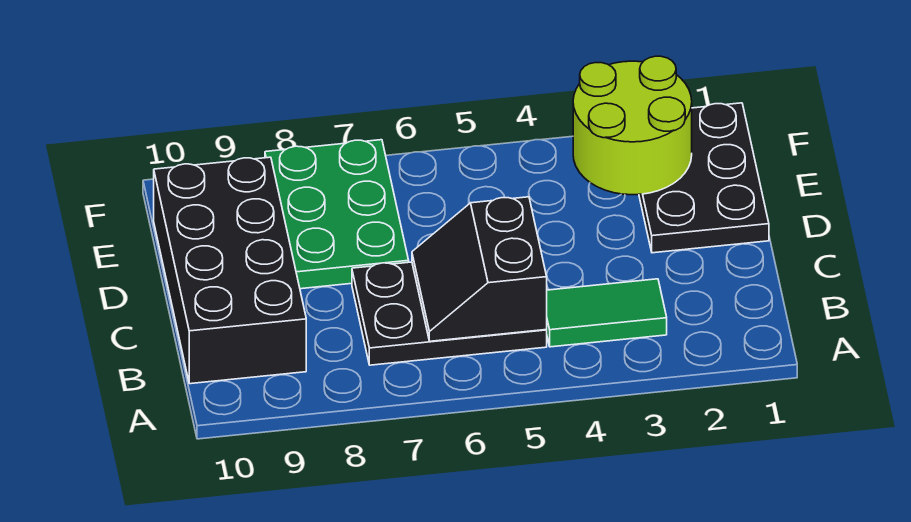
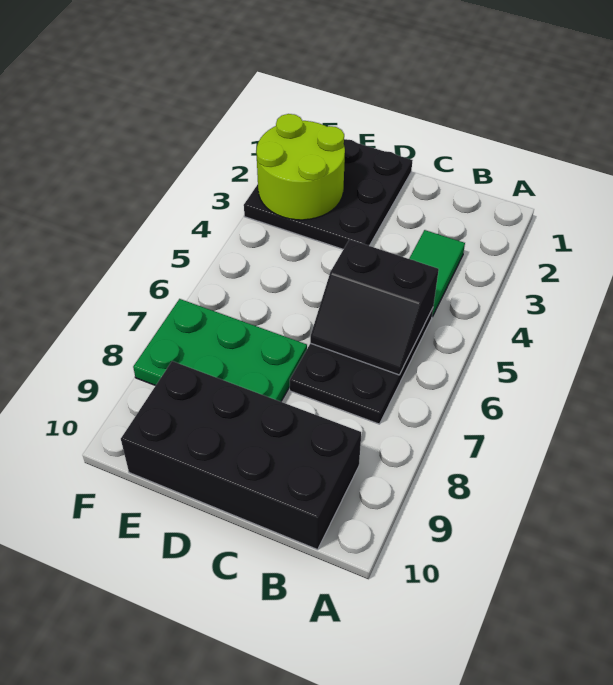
black plate D1:F2 level 1 -> black plate D1:F3 level 1

